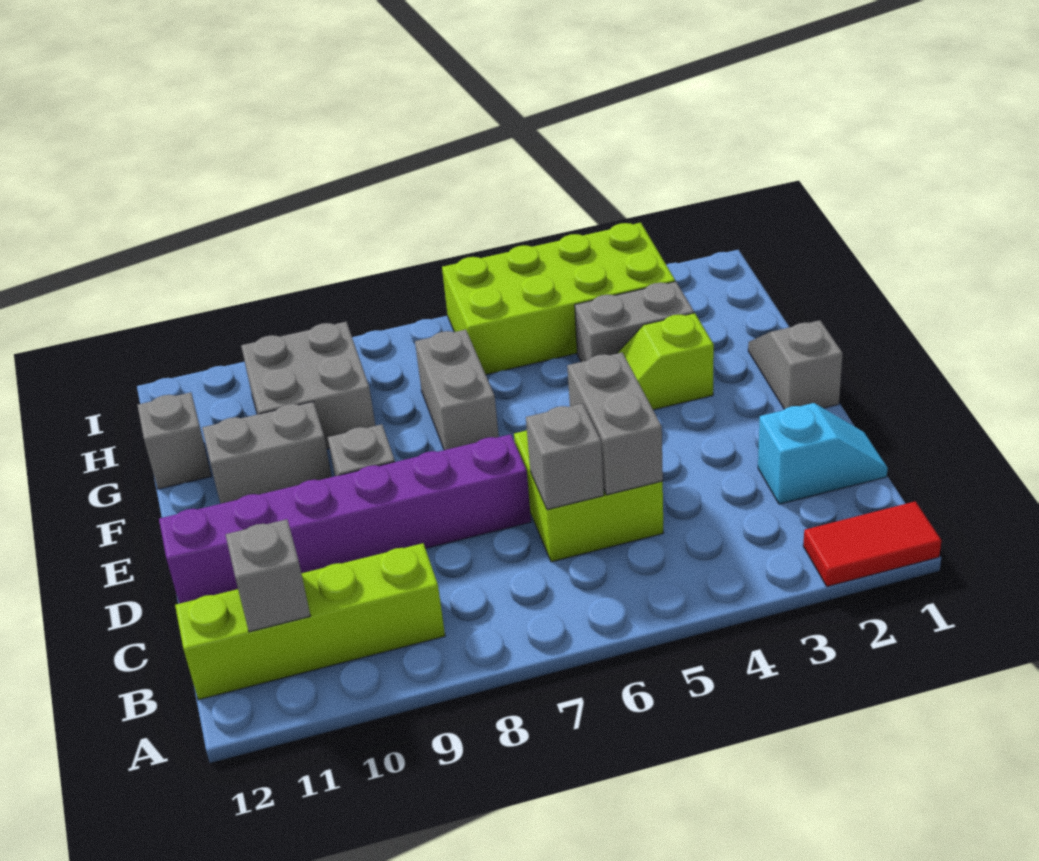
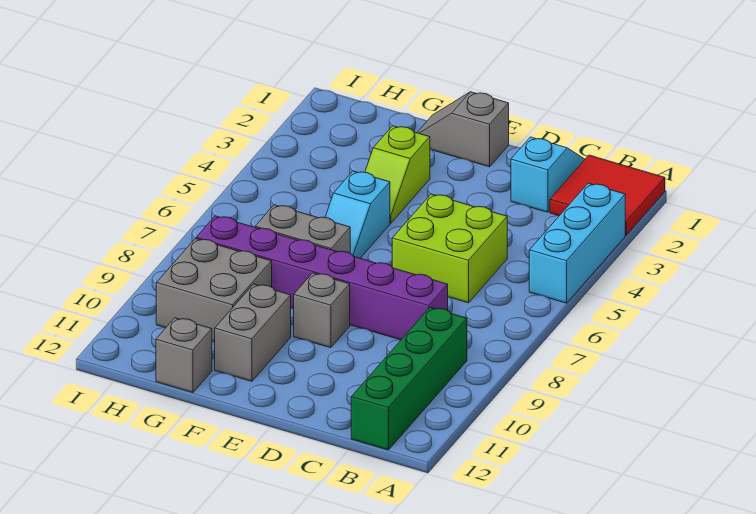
red tile A1:A2 level 1 -> red tile A1:B2 level 1
none -> cyan brick A3:A5 level 1
lime brick B9:B12 level 1 -> green brick B9:B12 level 1
grey brick B11 level 2 -> none
grey brick C5:D5 level 2 -> none
grey brick C6 level 2 -> none
purple brick D7:D12 level 1 -> purple brick C8:H8 level 1
none -> cyan slope F5:F6 level 1 top 5
grey brick G3:G4 level 1 -> none
lime brick H3:I6 level 1 -> none

